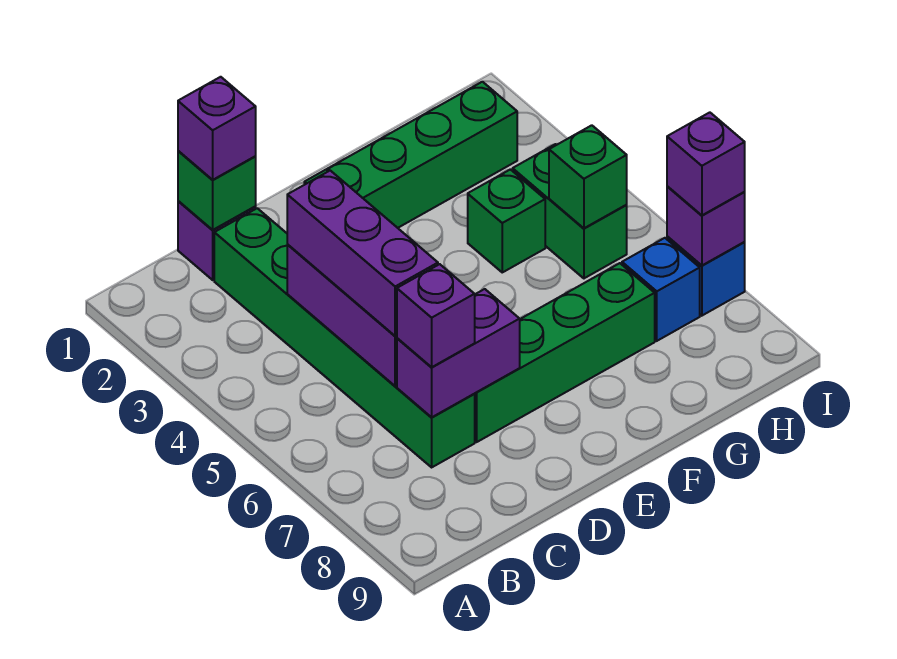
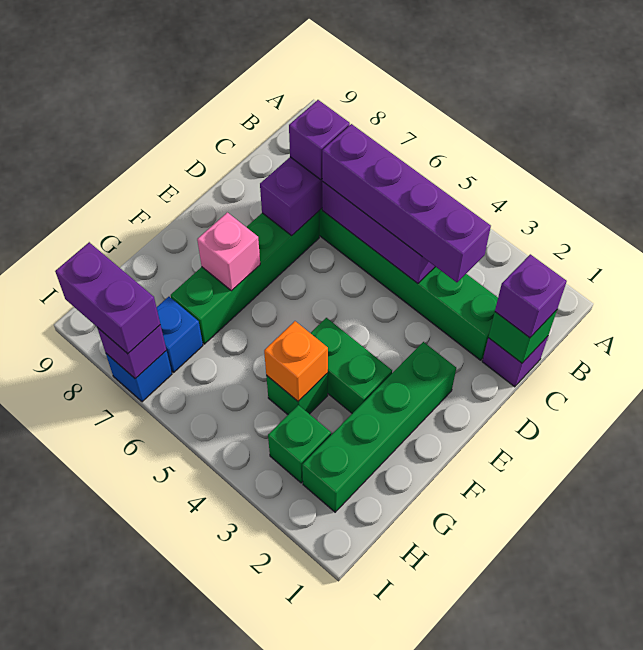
purple brick C4:C6 level 3 -> purple brick C3:C6 level 3
none -> pink brick F7 level 2
none -> orange brick G4 level 2
green brick H4:H5 level 1 -> green brick F3:F4 level 1
green brick H5 level 2 -> green brick H3 level 1
purple brick I7 level 3 -> purple brick I7:I8 level 3

